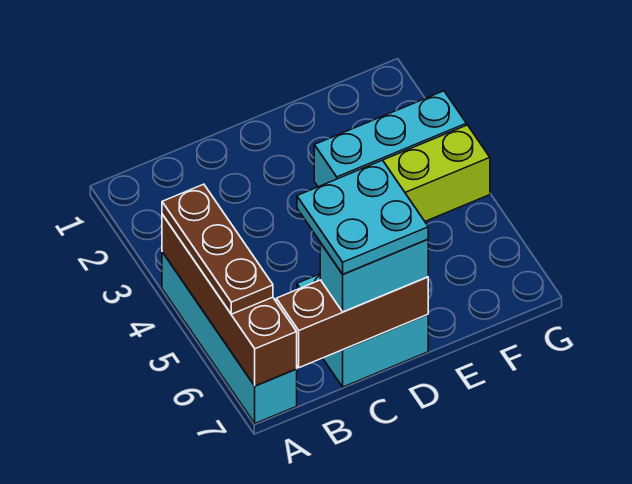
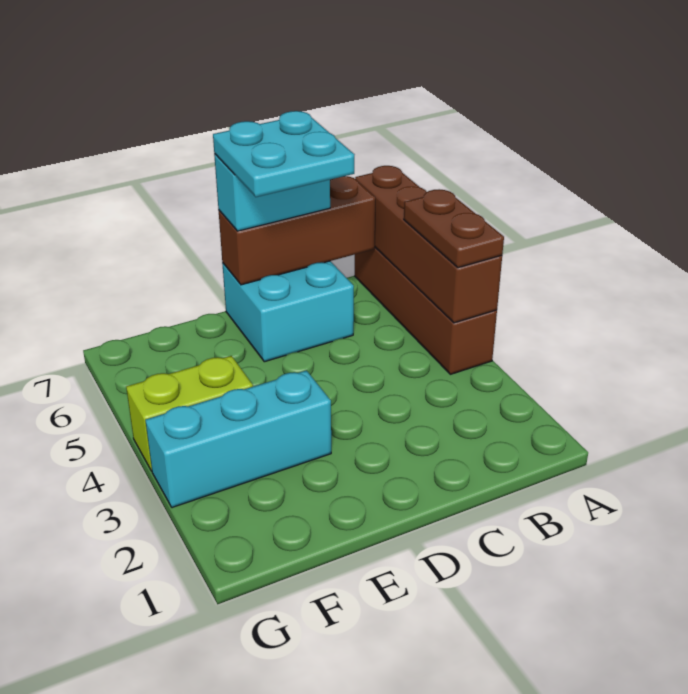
cyan brick A4:A7 level 1 -> brown brick A4:A7 level 1
brown plate A4:A6 level 3 -> brown plate A4:A5 level 3

